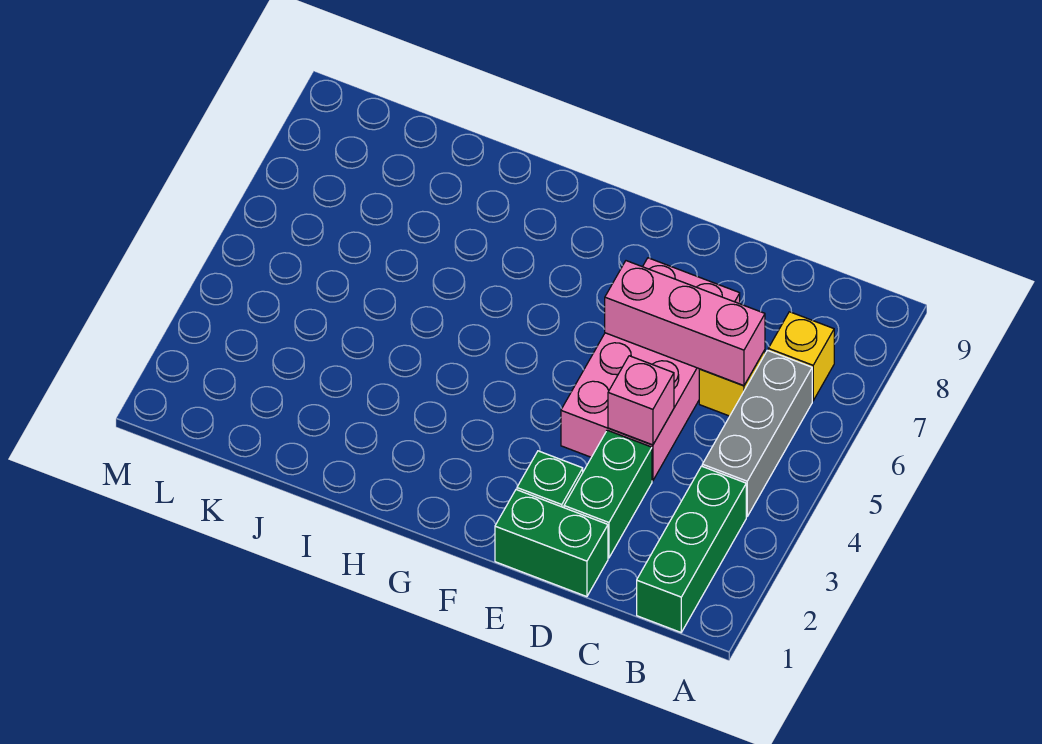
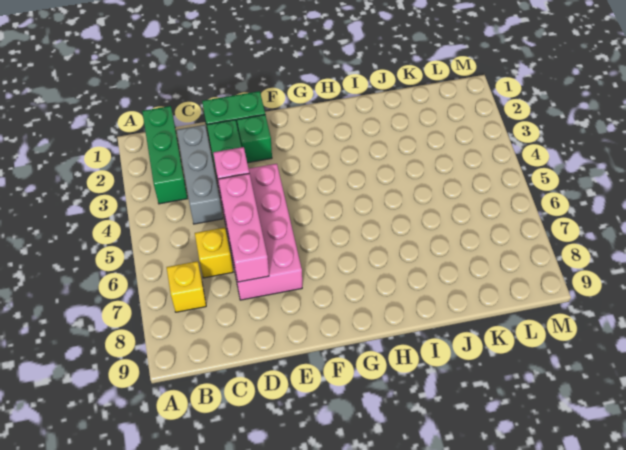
grey brick B4:B6 level 1 -> grey brick C2:C4 level 1
pink brick C6:E6 level 2 -> pink brick D5:D7 level 2

